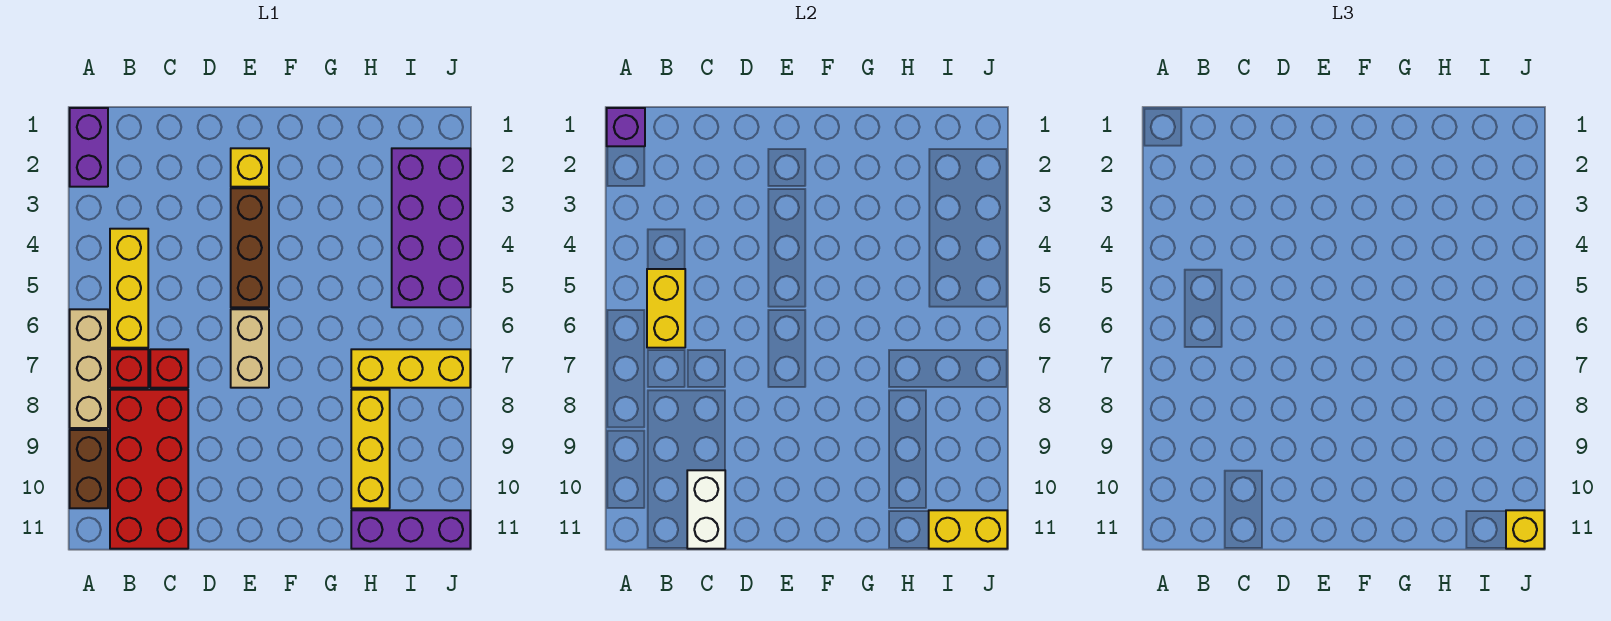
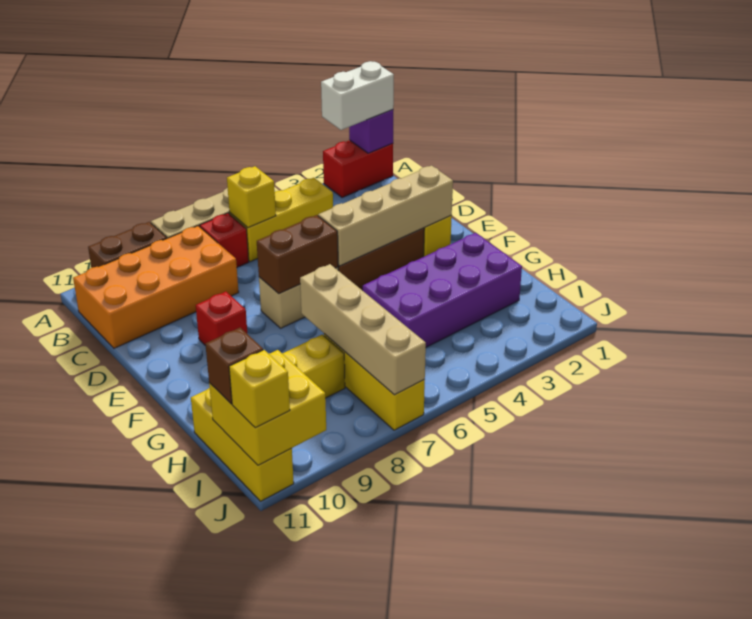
purple brick A1:A2 level 1 -> red brick A1:A2 level 1
yellow brick B5:B6 level 2 -> yellow brick B6 level 2
red brick B8:C11 level 1 -> orange brick B8:C11 level 1
red brick C7 level 1 -> red brick E9 level 1
white brick C10:C11 level 2 -> white brick A1:A2 level 3
none -> tan brick E2:E5 level 2
none -> brown brick E6:E7 level 2
none -> tan brick G7:J7 level 2
purple brick H11:J11 level 1 -> yellow brick H11:J11 level 1
purple brick I2:J5 level 1 -> purple brick G2:H5 level 1
yellow brick I11:J11 level 2 -> yellow brick I10:J11 level 2
none -> brown brick I11 level 3

